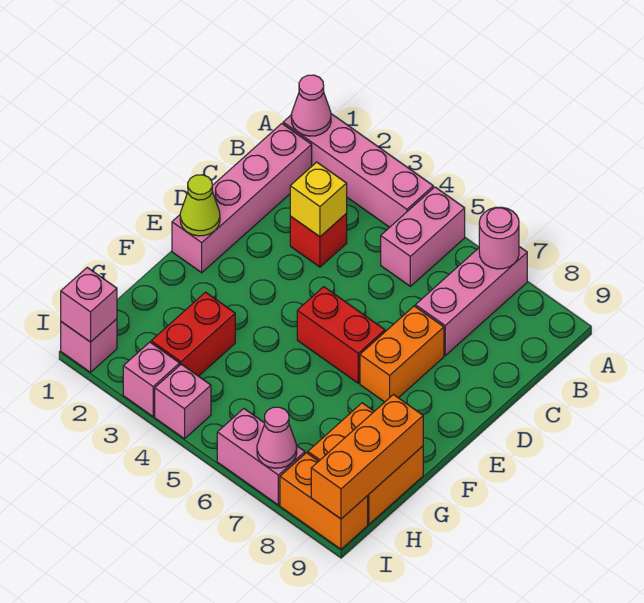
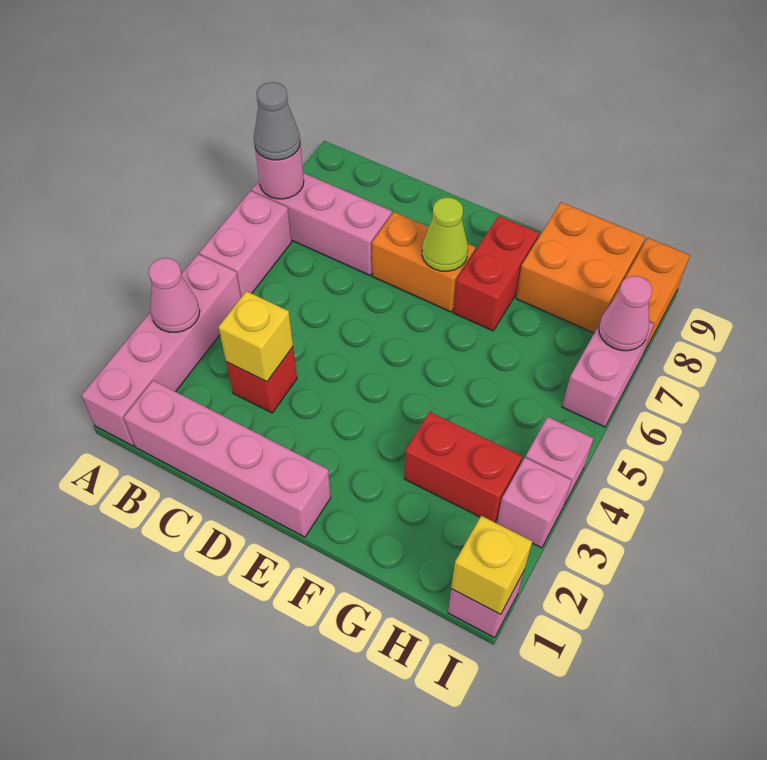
pink cone A1 level 2 -> pink cone A3 level 2
pink brick A5:B5 level 1 -> pink brick A5:A6 level 1
none -> grey cone A7 level 3
lime cone E1 level 2 -> lime cone E7 level 2
red brick E5:E6 level 1 -> red brick F7:F8 level 1
orange brick G9:I9 level 2 -> none
pink brick I1 level 2 -> yellow brick I1 level 2

